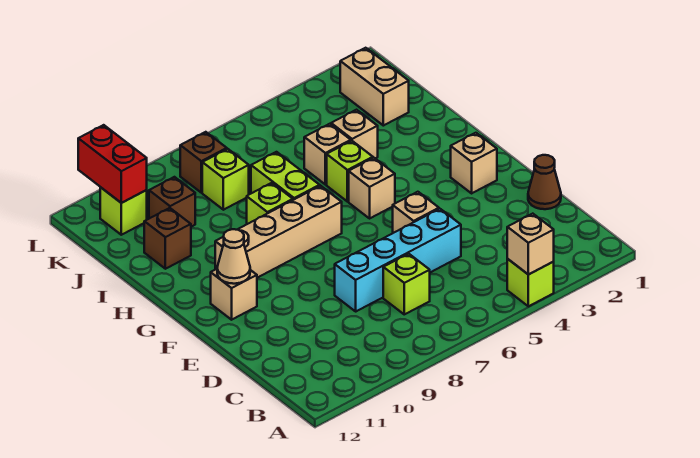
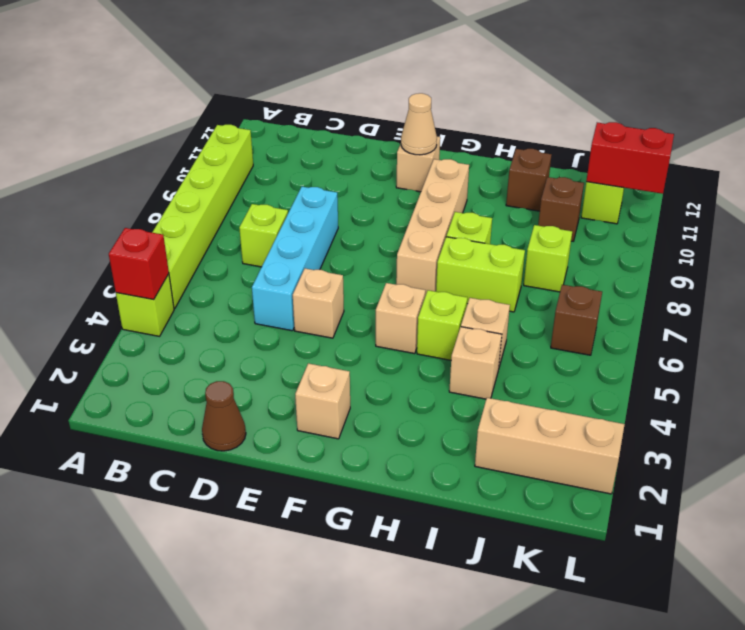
tan brick A4 level 2 -> red brick A4 level 2
none -> lime brick A5:A10 level 1
tan brick J2:K2 level 1 -> tan brick J2:L2 level 1
brown brick K8 level 1 -> brown brick K6 level 1

